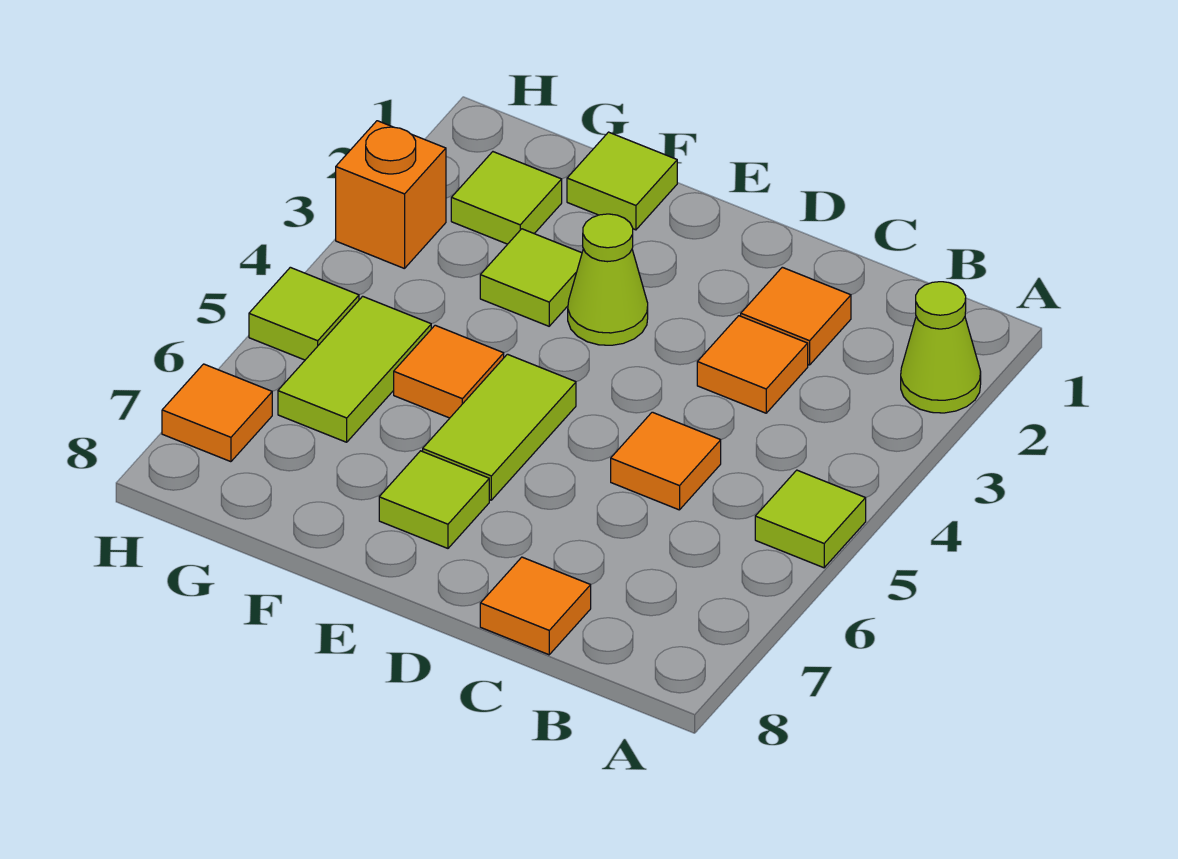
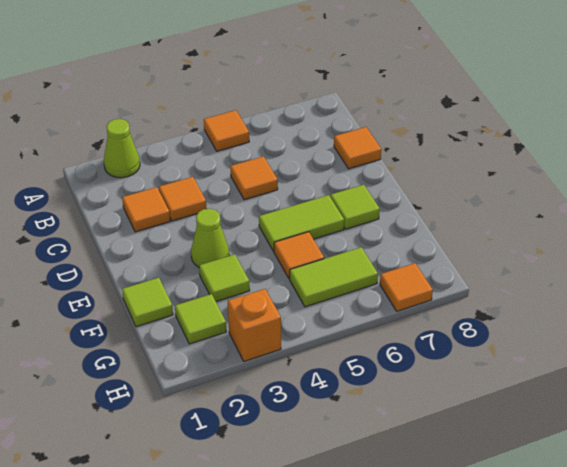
lime tile A5 level 1 -> orange tile A5 level 1
lime tile H5 level 1 -> none

